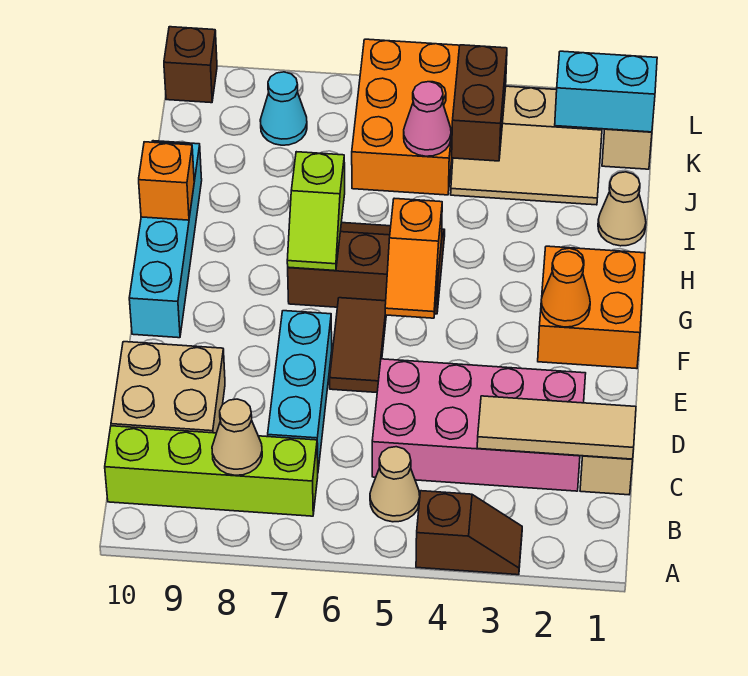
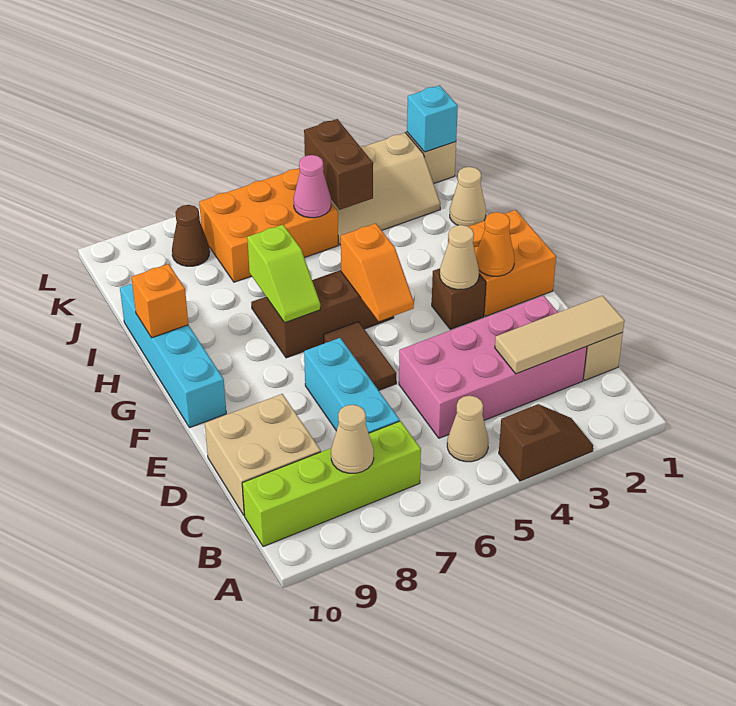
none -> tan cone F3 level 2
orange brick J5:L6 level 1 -> orange brick J5:K7 level 1
cyan brick K1:K2 level 2 -> cyan brick K1 level 2
cyan cone K8 level 1 -> brown cone K8 level 1
brown brick L10 level 1 -> brown brick F3 level 1

